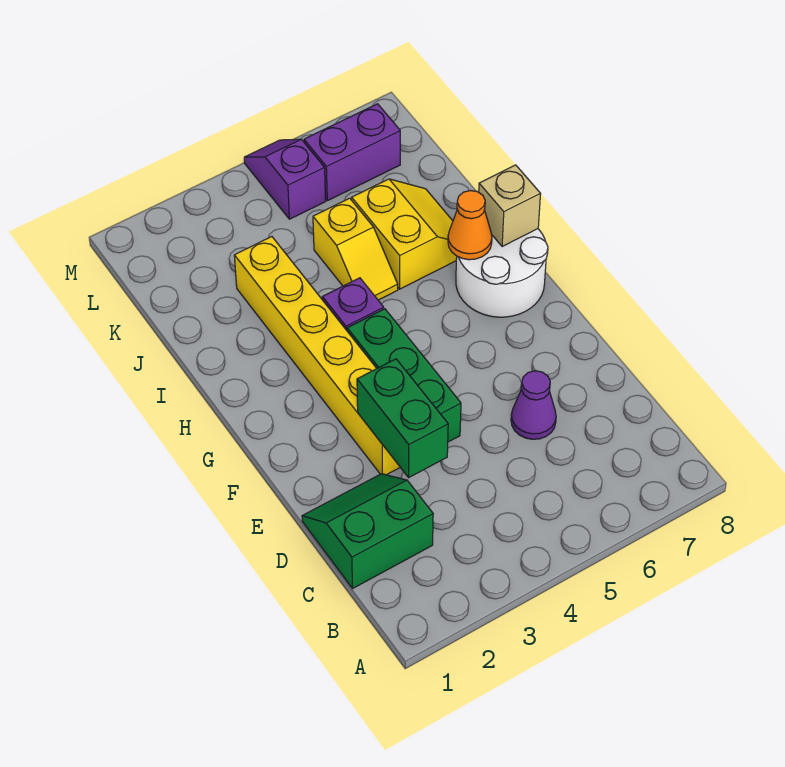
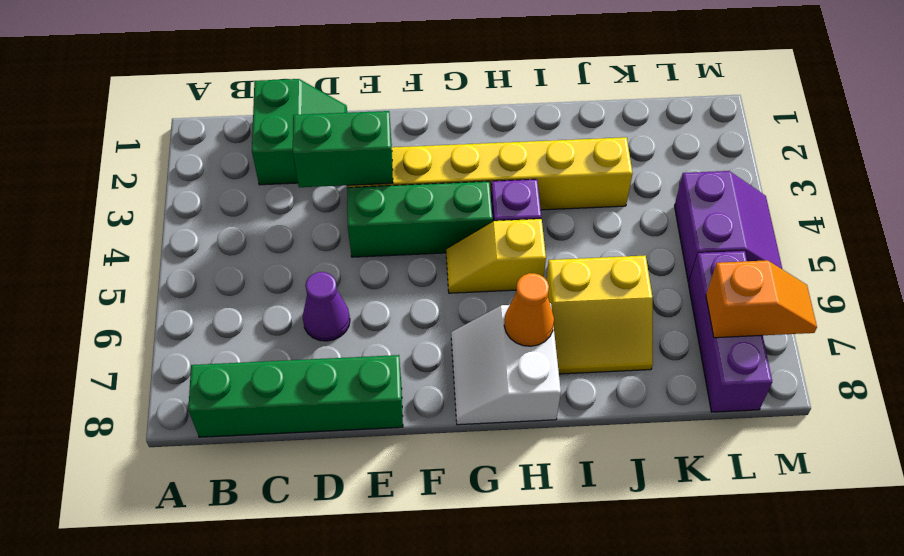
none -> green brick B8:E8 level 1
white round brick G7:H8 level 1 -> white slope G7:H8 level 1 top H
tan brick H8 level 2 -> none
yellow slope I5:J5 level 1 top J -> yellow slope G5:H5 level 1 top H
purple slope L5:M5 level 1 top L -> purple slope L4:M5 level 1 top L
purple brick L6:L7 level 1 -> purple brick L6:L8 level 1
none -> orange slope L7:M7 level 2 top L

